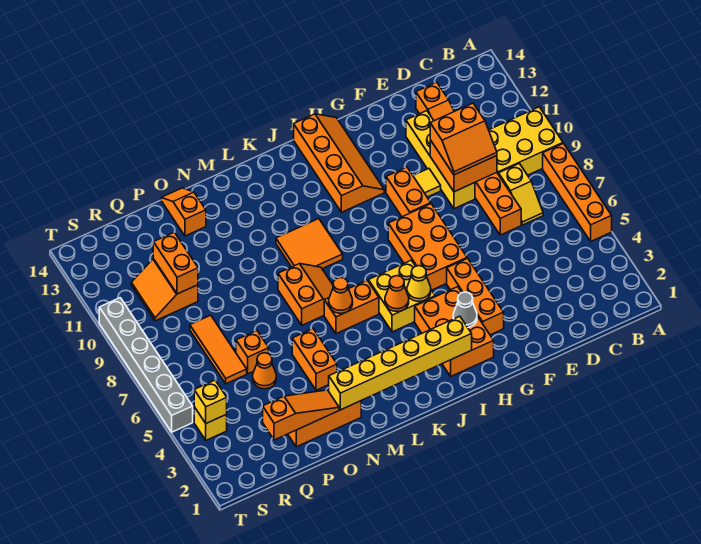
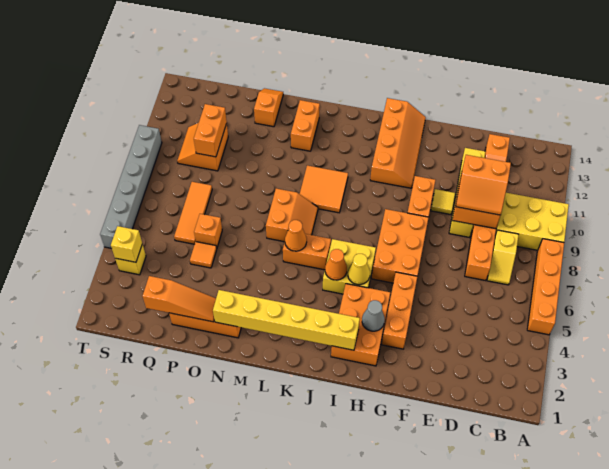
orange brick N4:N5 level 1 -> orange brick M12:M13 level 1
orange cone P5 level 1 -> orange tile P5 level 1

